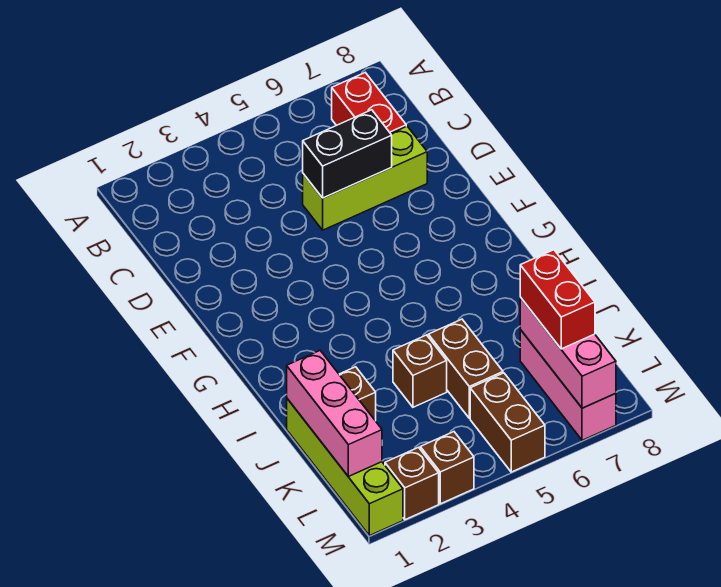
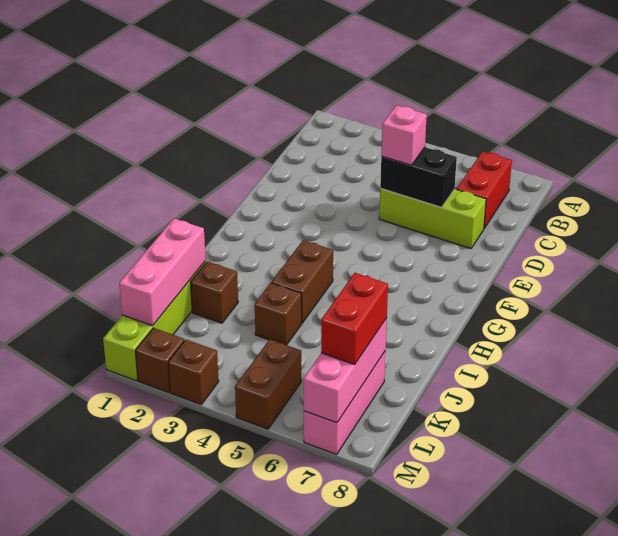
none -> pink brick D5 level 3
brown brick J5:K5 level 1 -> brown brick H4:I4 level 1

